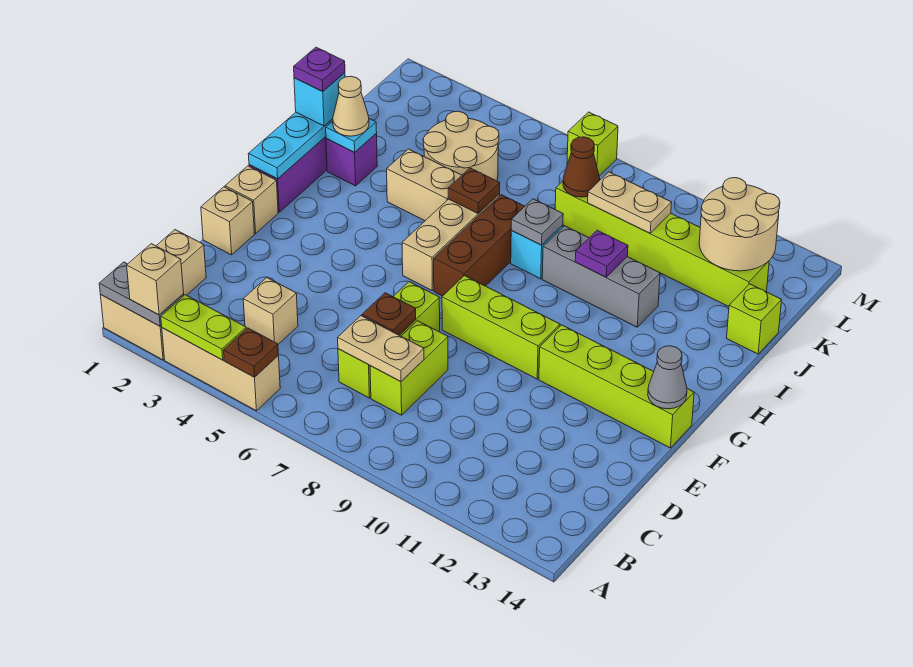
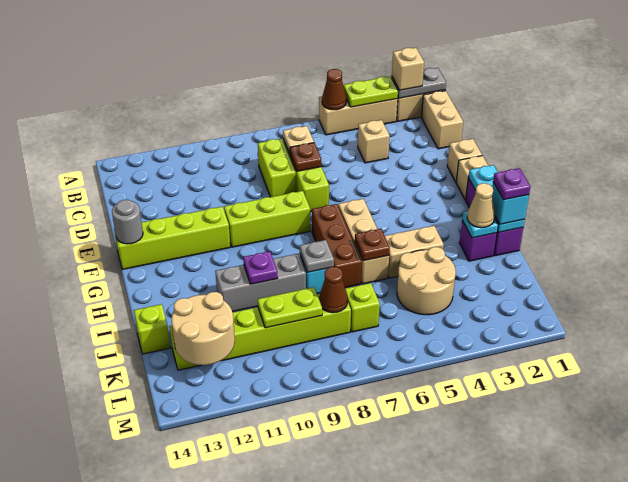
brown plate A5 level 2 -> brown cone A5 level 2
tan plate C7:C8 level 2 -> tan plate C7 level 2
grey cone F14 level 2 -> grey round brick F14 level 2
tan plate K9:K10 level 2 -> lime plate K9:K10 level 2
lime brick M7 level 1 -> lime brick K7 level 1

